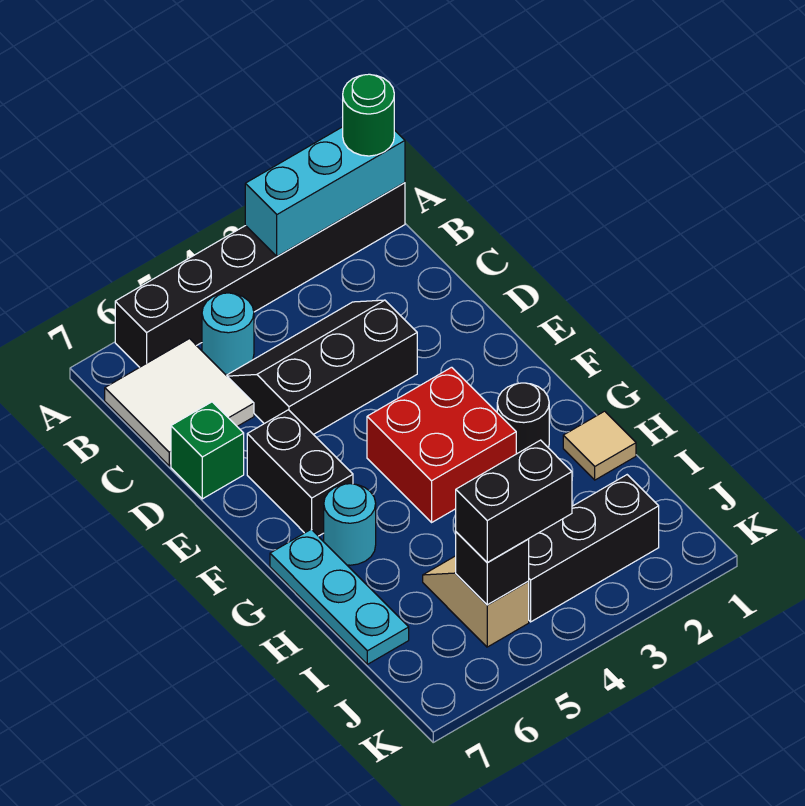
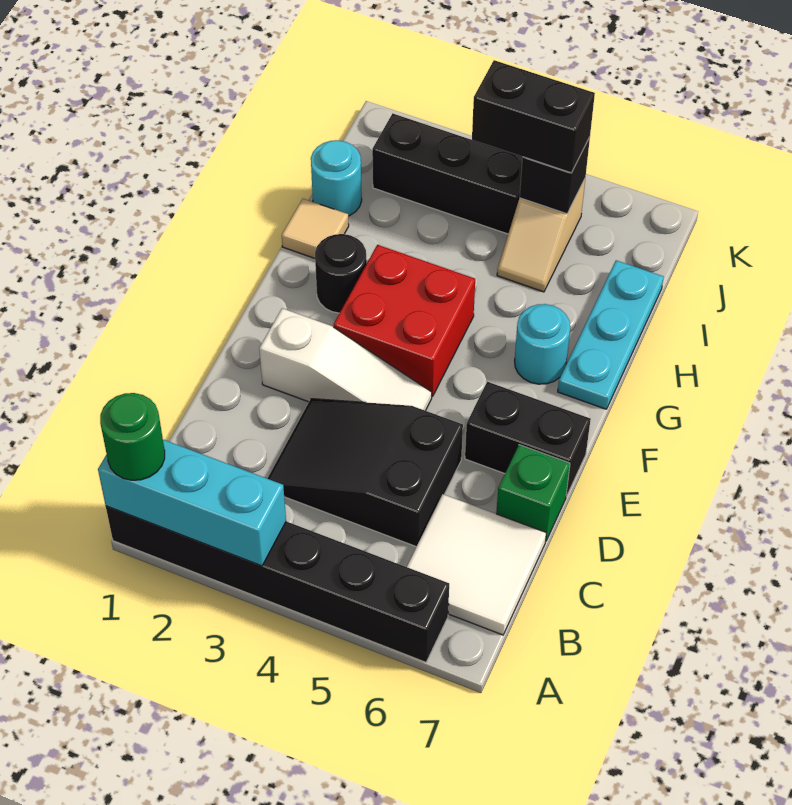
cyan round brick B5 level 1 -> cyan round brick I1 level 1
black slope C3:D5 level 1 top D -> black slope C3:D5 level 1 top 5
none -> white slope E2:E4 level 1 top 2
black brick E6:F6 level 1 -> black brick E6:E7 level 1

